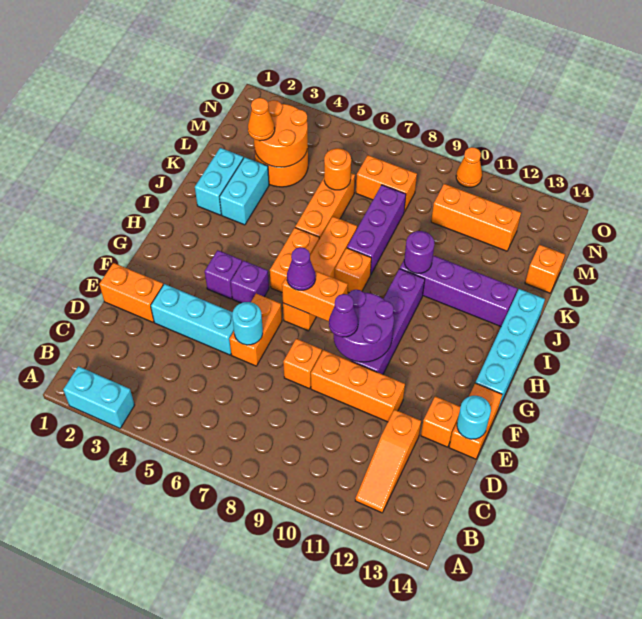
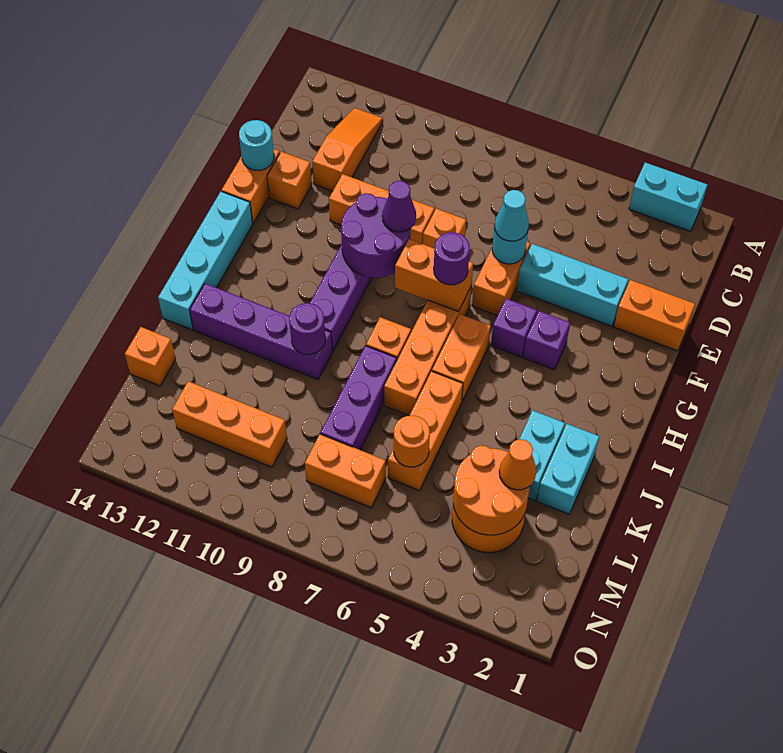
none -> cyan cone E6 level 3
purple cone G7 level 3 -> purple round brick G7 level 3
orange cone O10 level 1 -> none

